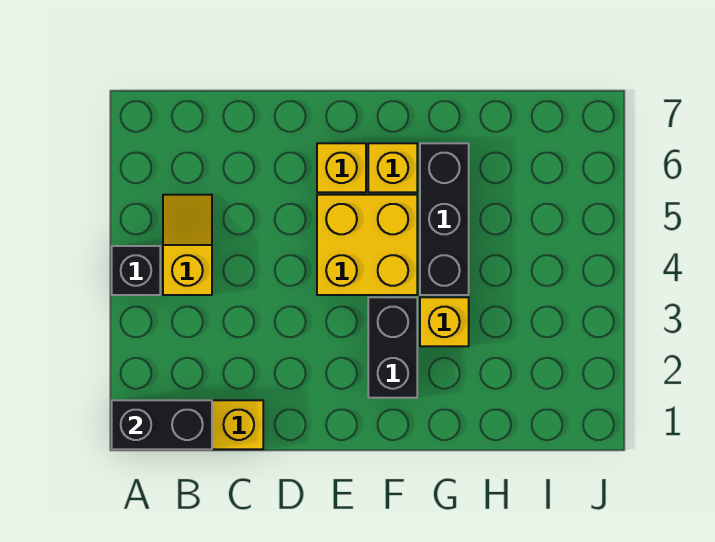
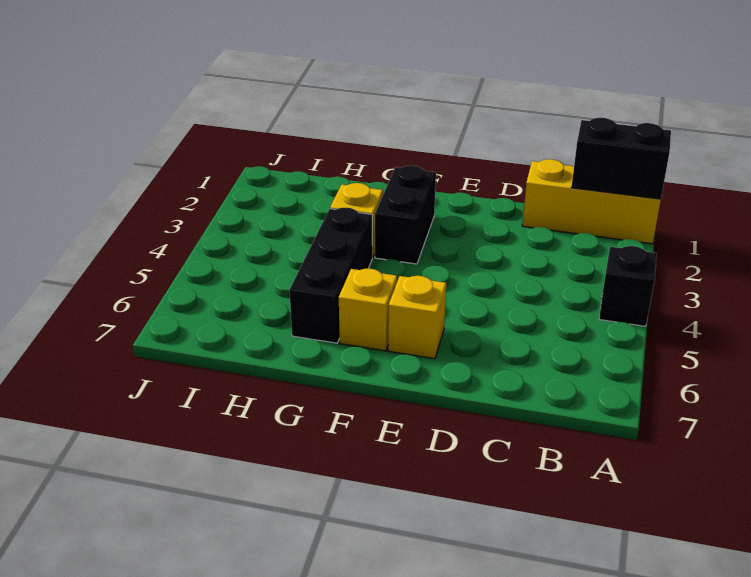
yellow slope B4:B5 level 1 top 4 -> none
yellow brick E4:F5 level 1 -> none

